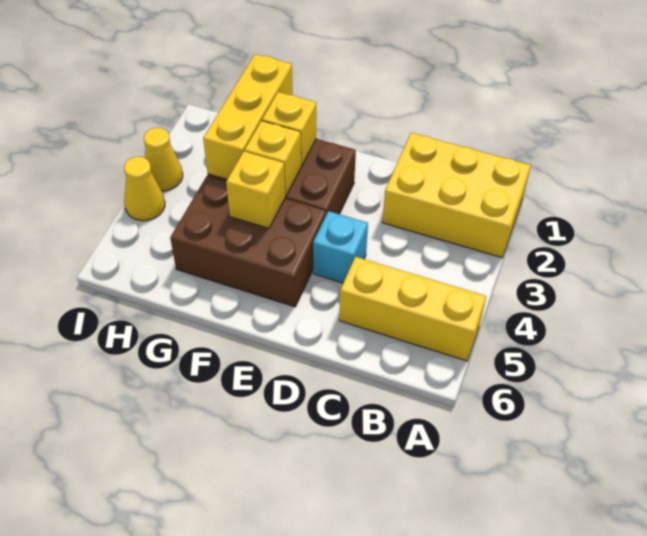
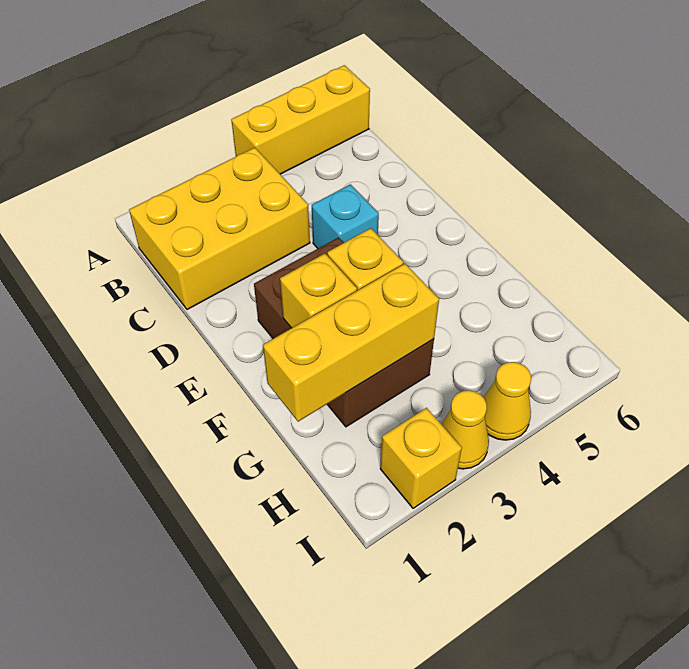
yellow brick A1:C2 level 1 -> yellow brick B1:C3 level 1
yellow brick A5:C5 level 1 -> yellow brick A4:A6 level 1
brown brick E4:G5 level 1 -> none
yellow brick F4 level 2 -> yellow brick I2 level 1

